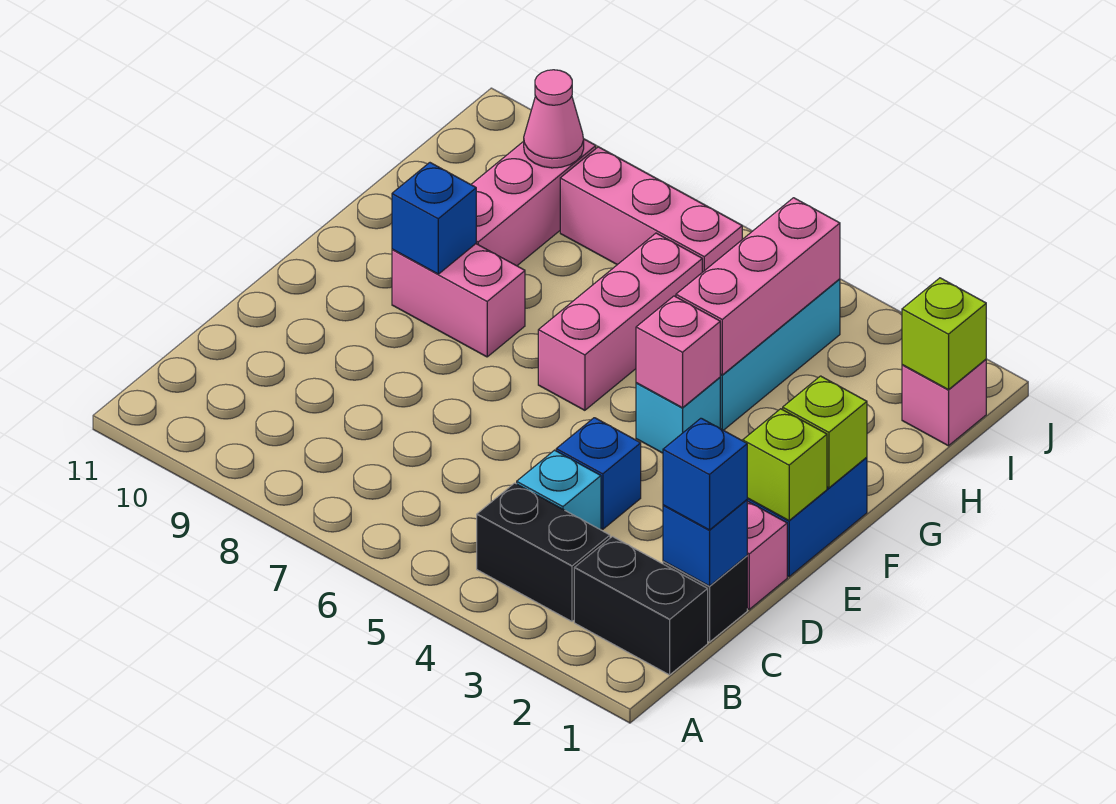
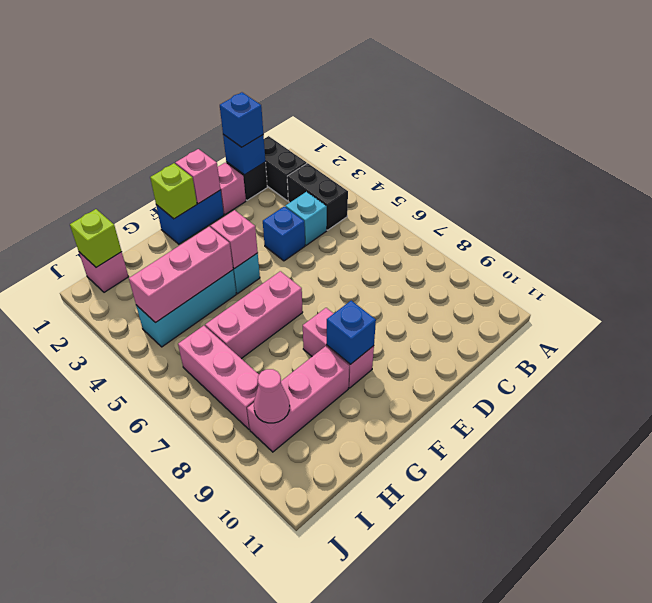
lime brick E1 level 2 -> pink brick E1 level 2

